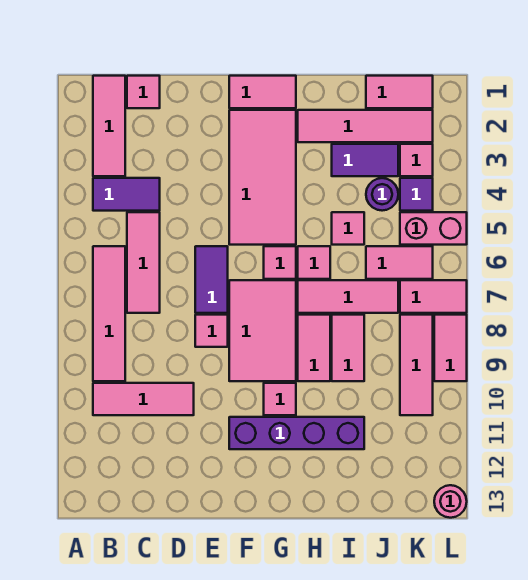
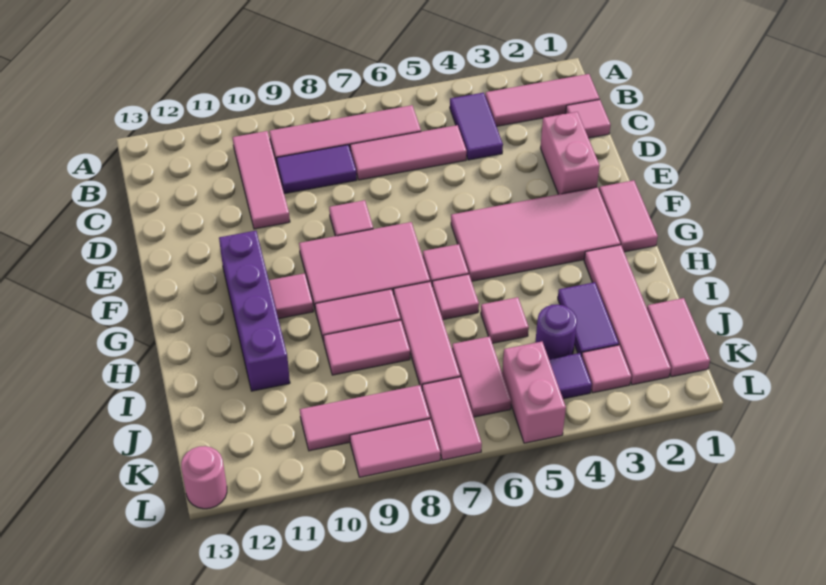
none -> pink brick D2:E2 level 1
purple tile E6:E7 level 1 -> purple tile C8:C9 level 1

